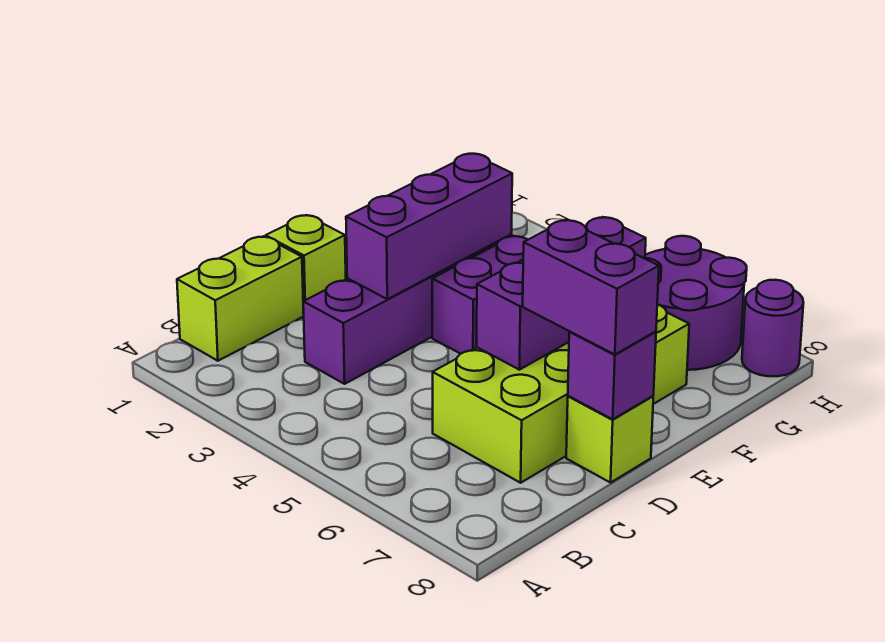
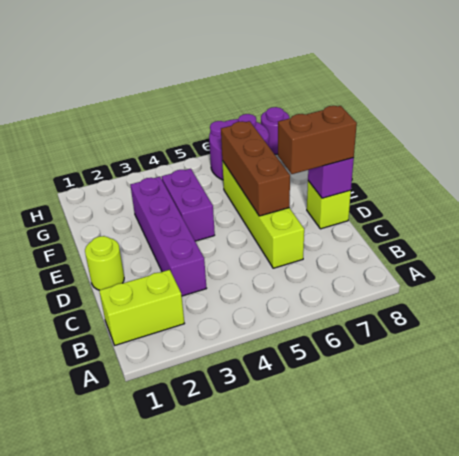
lime brick B1:C1 level 1 -> lime brick B1:B2 level 1
lime brick C6:F7 level 1 -> lime brick C6:F6 level 1
lime brick D1 level 1 -> lime round brick D1 level 1
purple brick D3:F3 level 2 -> none
purple brick D6:F6 level 2 -> brown brick D6:F6 level 2
purple brick D7:D8 level 3 -> brown brick D7:D8 level 3

